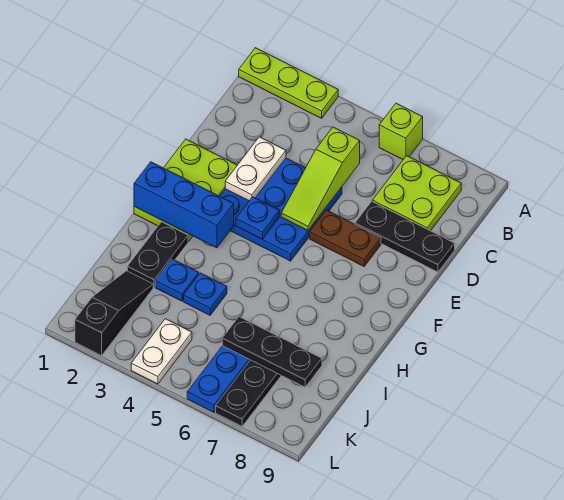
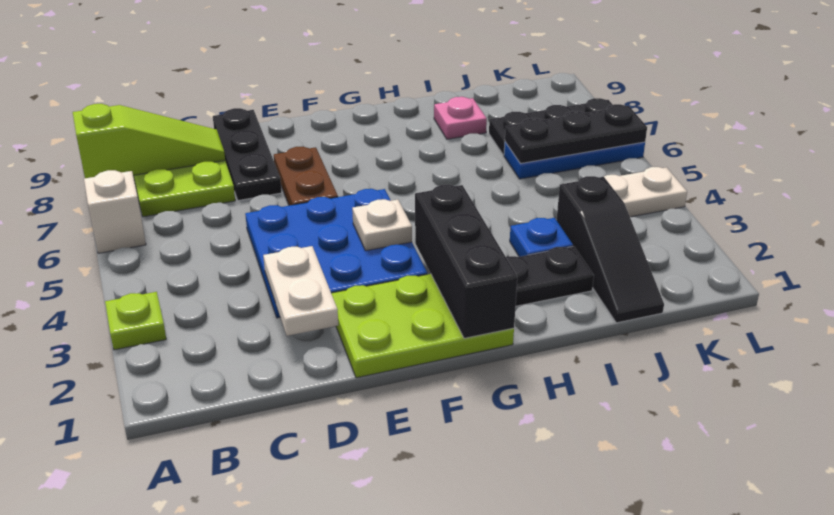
lime plate A1:A3 level 1 -> lime plate A3 level 1
lime brick A6 level 1 -> white brick A6 level 1
lime slope C5:E5 level 2 top C -> lime slope A8:C8 level 2 top A
white plate D3:E3 level 2 -> white plate D2:D3 level 2
blue plate F4 level 2 -> white plate F4 level 2
blue brick G1:G3 level 2 -> black brick G1:G3 level 2
blue plate I4 level 1 -> none
none -> pink plate I8 level 1
black slope J2:L2 level 1 top L -> black slope J1:J3 level 1 top 3
black plate J6:J8 level 2 -> black plate J6:L6 level 2

